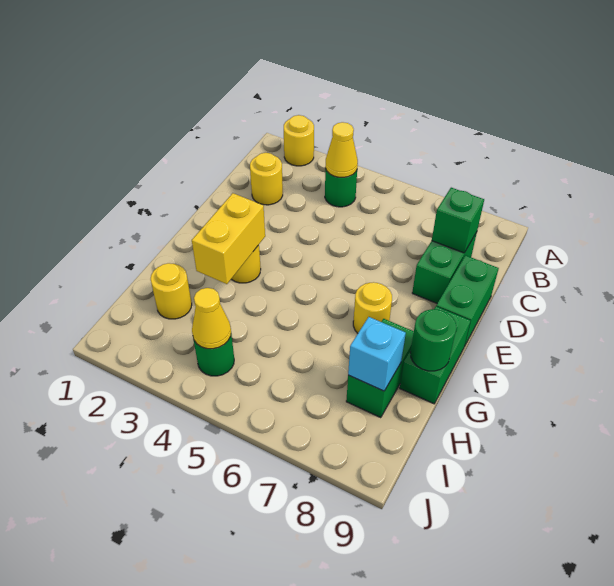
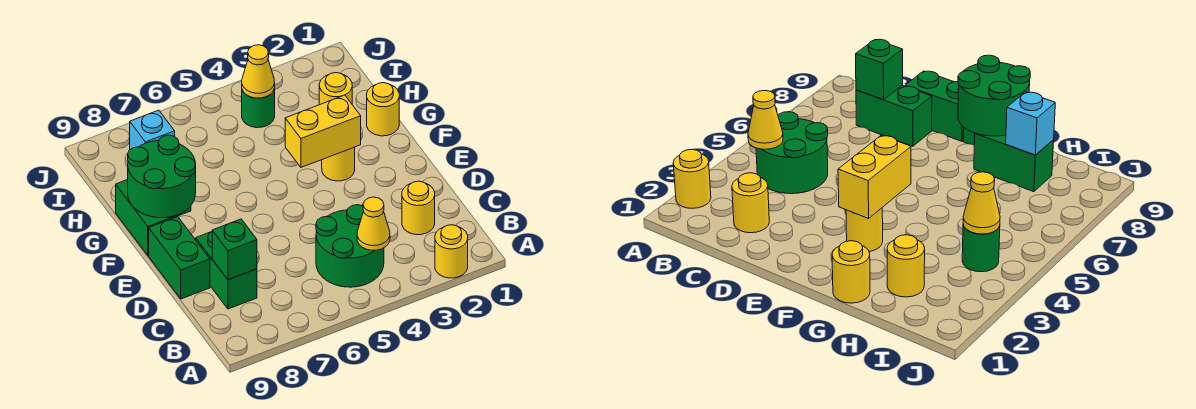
green round brick B4 level 1 -> green round brick B4:C5 level 1
yellow brick F3:G3 level 2 -> yellow brick F3:F4 level 2
yellow round brick F7 level 1 -> yellow round brick G1 level 1
green round brick G9 level 2 -> green round brick F8:G9 level 2

